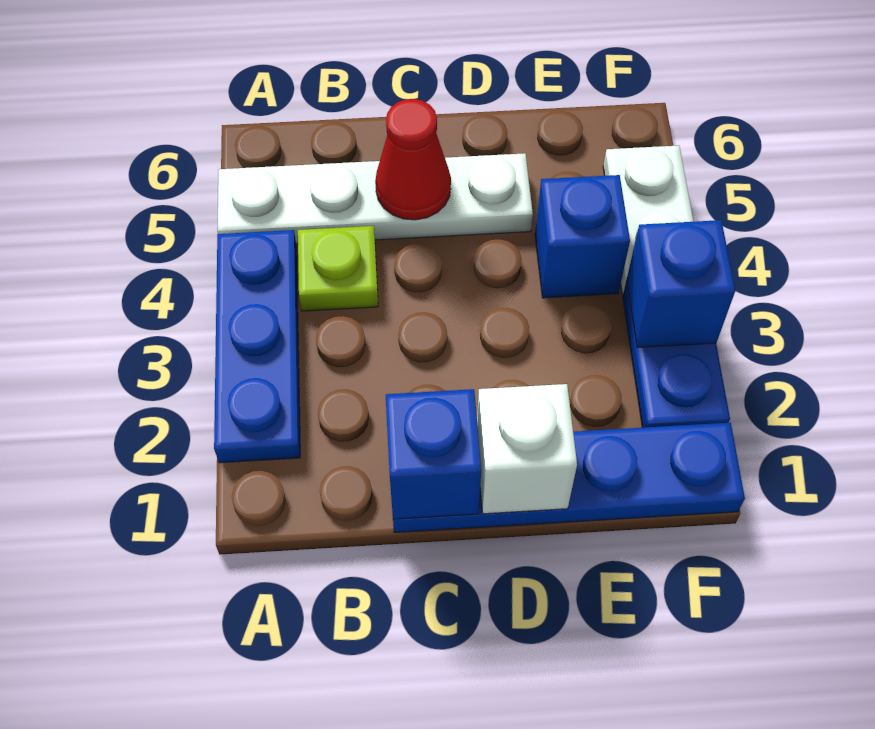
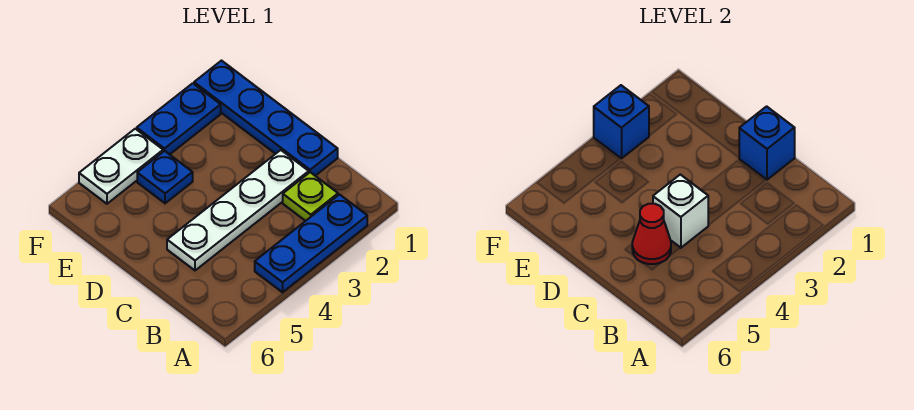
white plate A5:D5 level 1 -> white plate C2:C5 level 1
lime plate B4 level 1 -> lime plate B2 level 1
white brick D1 level 2 -> white brick C4 level 2
blue brick E4 level 1 -> blue plate E4 level 1

